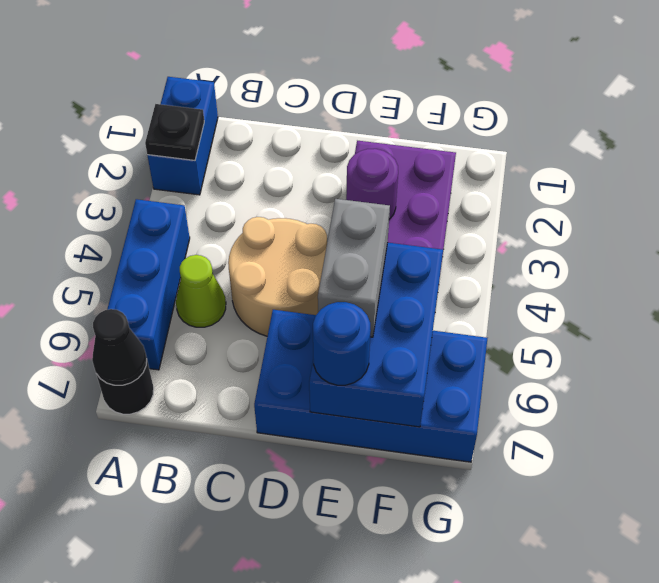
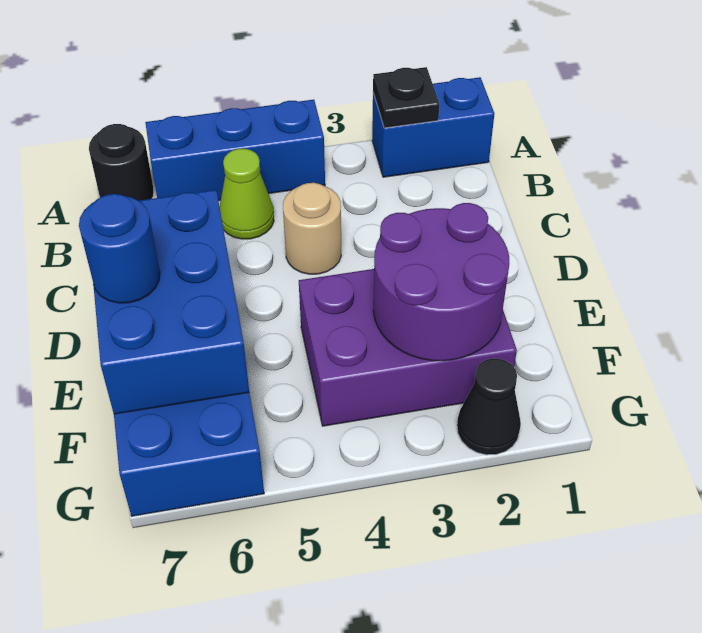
black cone A7 level 2 -> black cone G2 level 1
tan round brick C4:D5 level 1 -> tan round brick C4 level 1
purple round brick E3 level 2 -> purple round brick E2:F3 level 2
blue brick E5:F7 level 2 -> blue brick D6:F7 level 2
grey brick E5:E6 level 3 -> none

